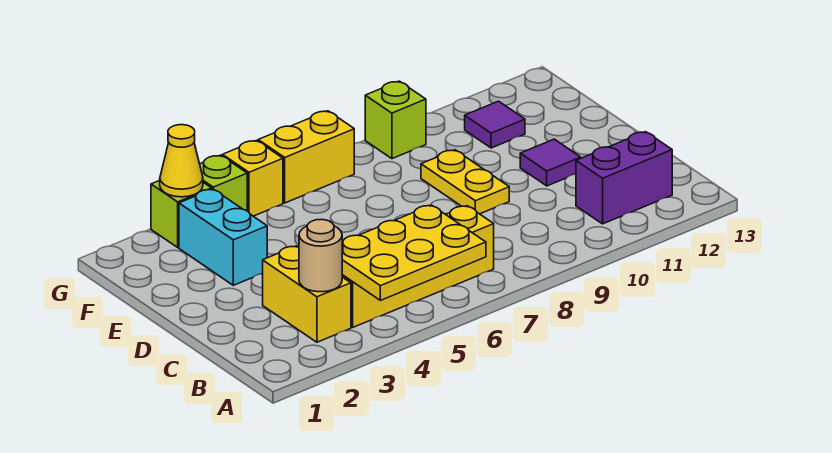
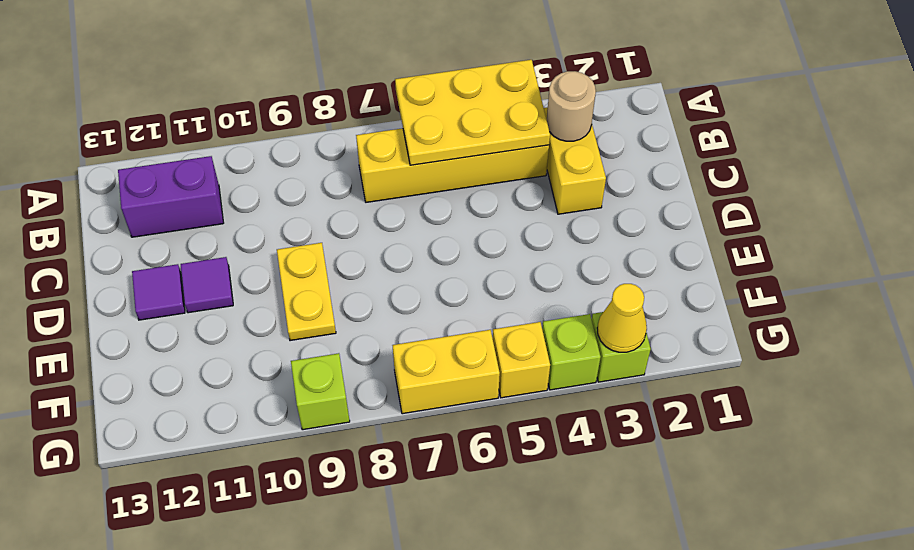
cyan brick E3:F3 level 1 -> none
purple tile F11 level 1 -> purple tile D12 level 1

